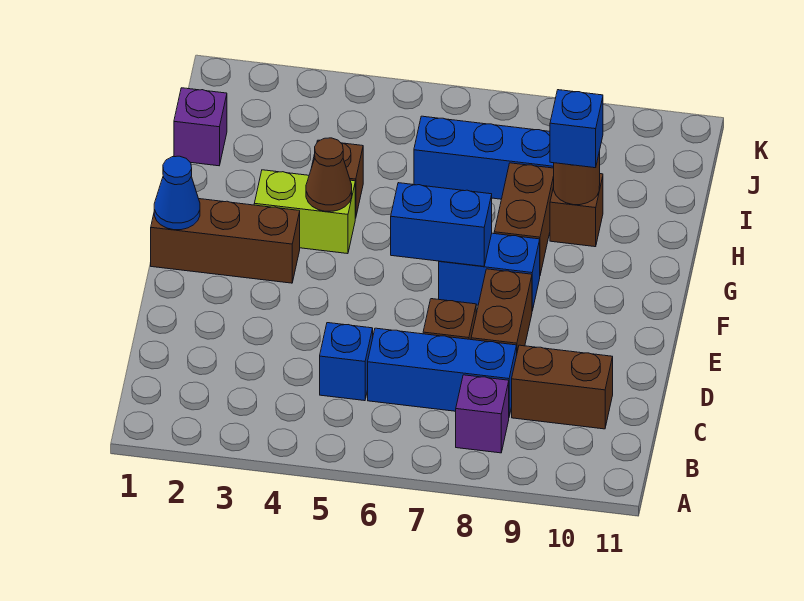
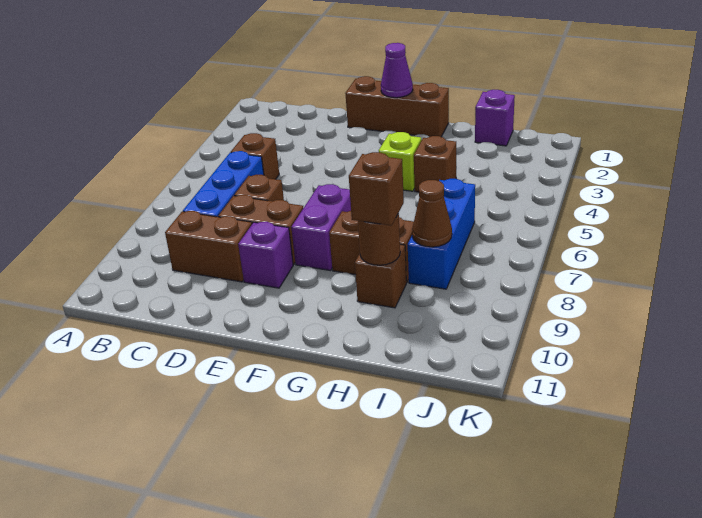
purple brick B8 level 1 -> purple brick E9 level 1
blue brick C5 level 1 -> brown brick C5 level 1
brown brick C9:C10 level 1 -> brown brick C9:D9 level 1
brown brick F1:F3 level 1 -> brown brick E1:G1 level 1
blue cone F1 level 2 -> purple cone F1 level 2
blue brick F6:F7 level 2 -> none
blue brick F7:F8 level 1 -> purple brick F7:F8 level 1
lime brick G3:G4 level 1 -> lime brick G4 level 1
brown cone G4 level 2 -> brown cone I8 level 2
blue brick H9 level 3 -> brown brick H9 level 3

